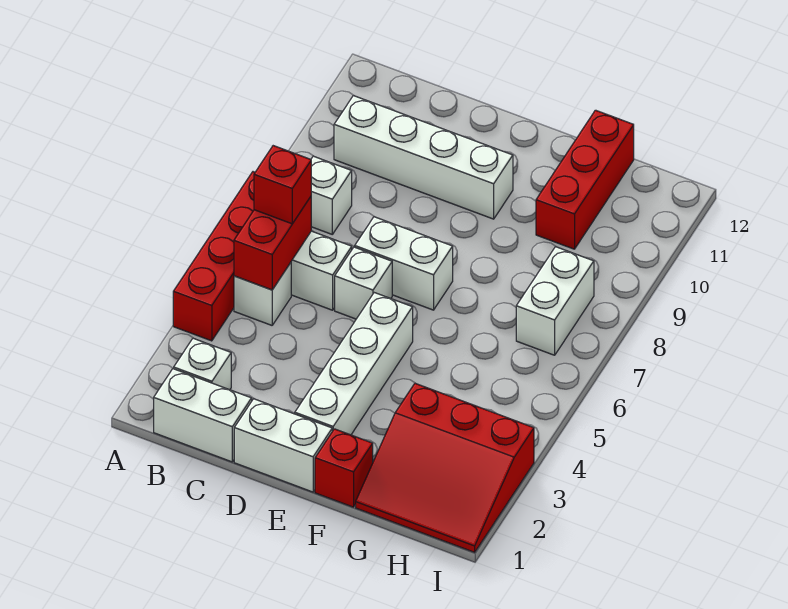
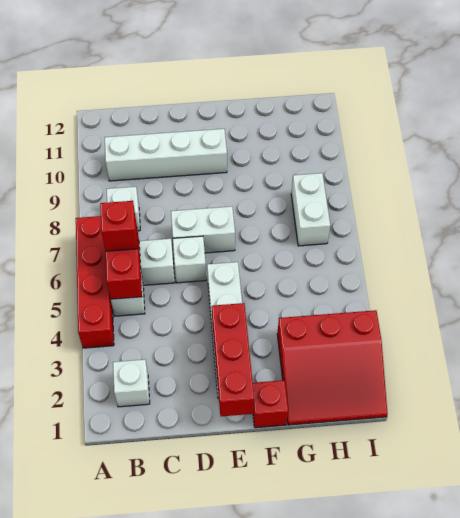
white brick B1:C1 level 1 -> none
white brick D1:E1 level 1 -> none
red brick G10:G12 level 1 -> red brick E1:E3 level 2

